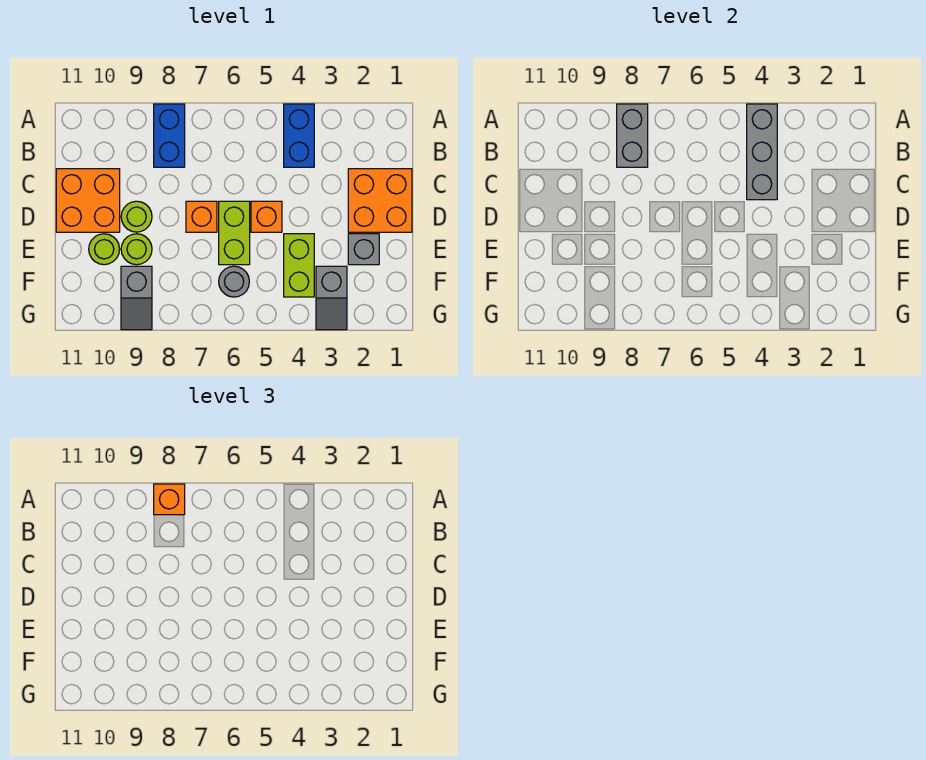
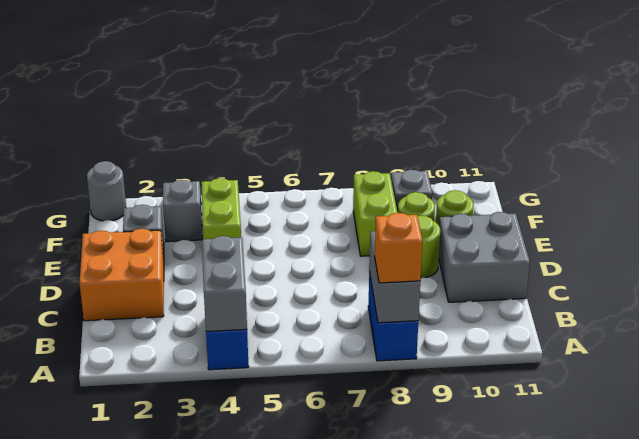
grey brick A4:C4 level 2 -> grey brick A4:B4 level 2
orange brick C10:D11 level 1 -> grey brick C10:D11 level 1
orange brick D5 level 1 -> none
lime brick D6:E6 level 1 -> lime brick E8:F8 level 1
orange brick D7 level 1 -> none
grey round brick F6 level 1 -> grey round brick G1 level 1

